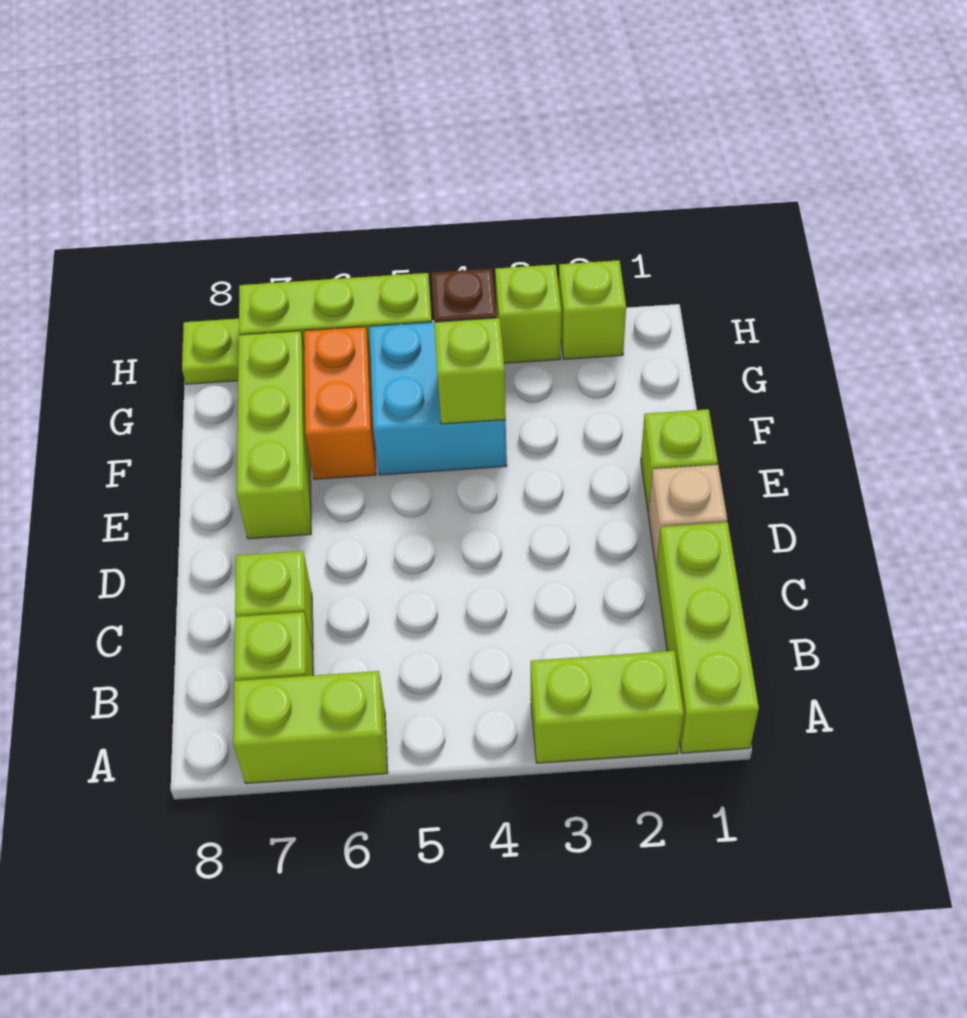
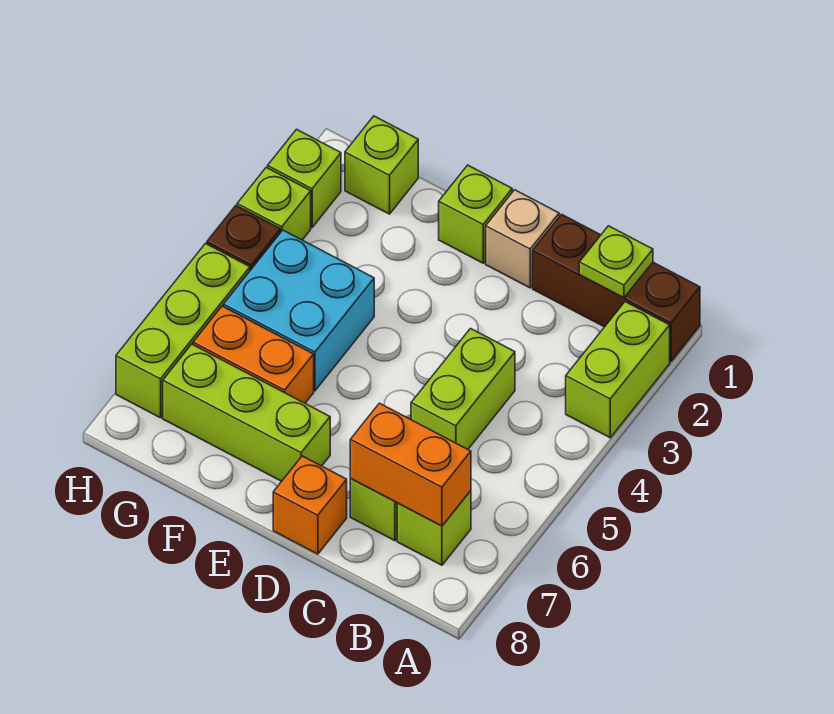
lime brick A1:C1 level 1 -> brown brick A1:C1 level 1
lime brick A6:A7 level 1 -> lime brick C4:C5 level 1
none -> orange brick B7:C7 level 2
none -> orange brick D8 level 1
lime brick F4 level 2 -> lime brick G1 level 1
lime plate H8 level 1 -> lime plate B1 level 2

